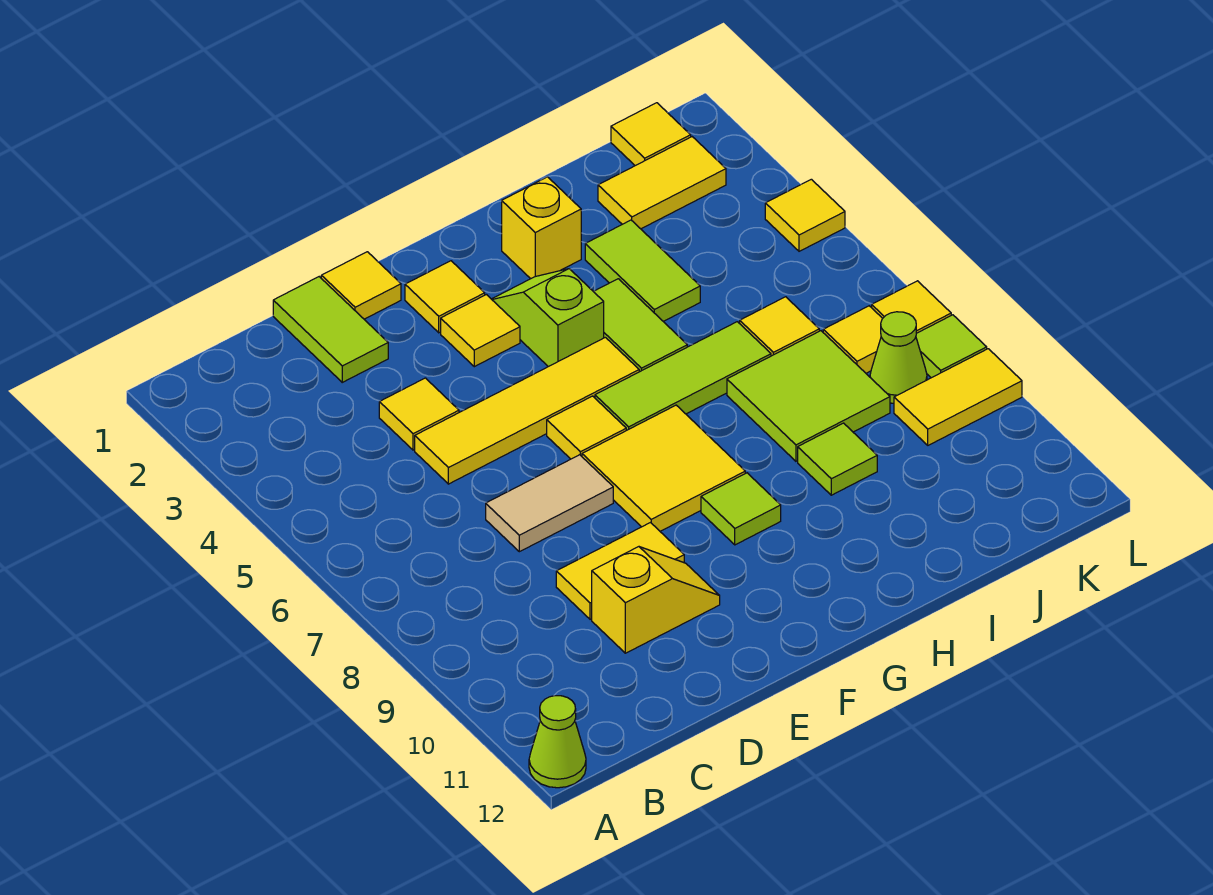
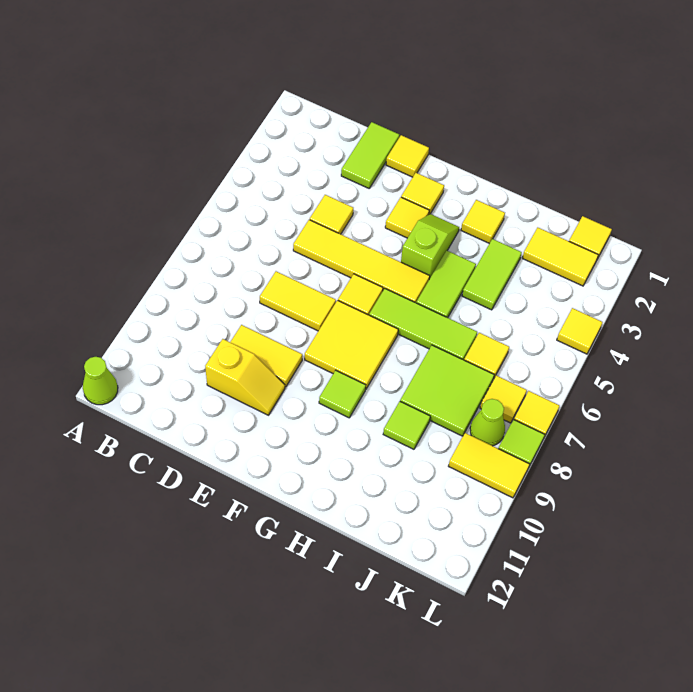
tan tile D7:E7 level 1 -> yellow tile D7:E7 level 1
yellow brick H2 level 1 -> yellow tile H2 level 1

